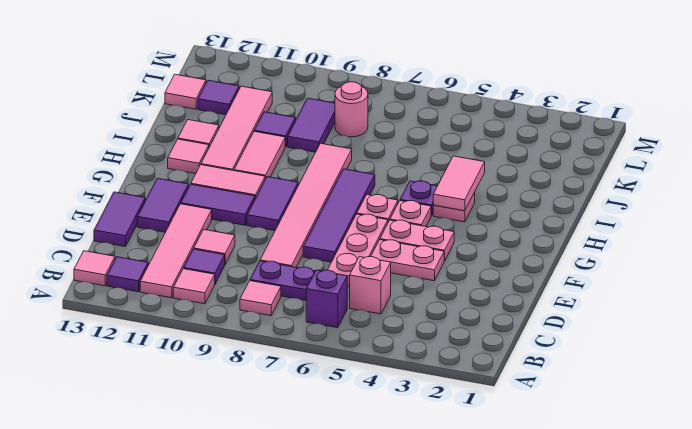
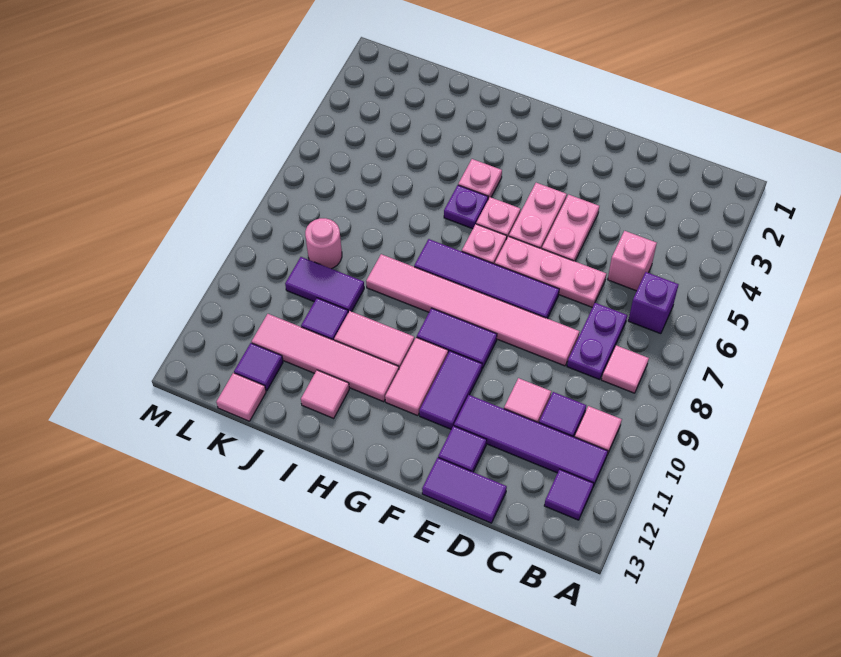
pink tile B11:E11 level 1 -> purple tile B11:E11 level 1
pink tile B13 level 1 -> none
purple tile E12:F12 level 1 -> purple tile E12 level 1
pink tile H4:I4 level 2 -> none
pink tile H12 level 1 -> none

